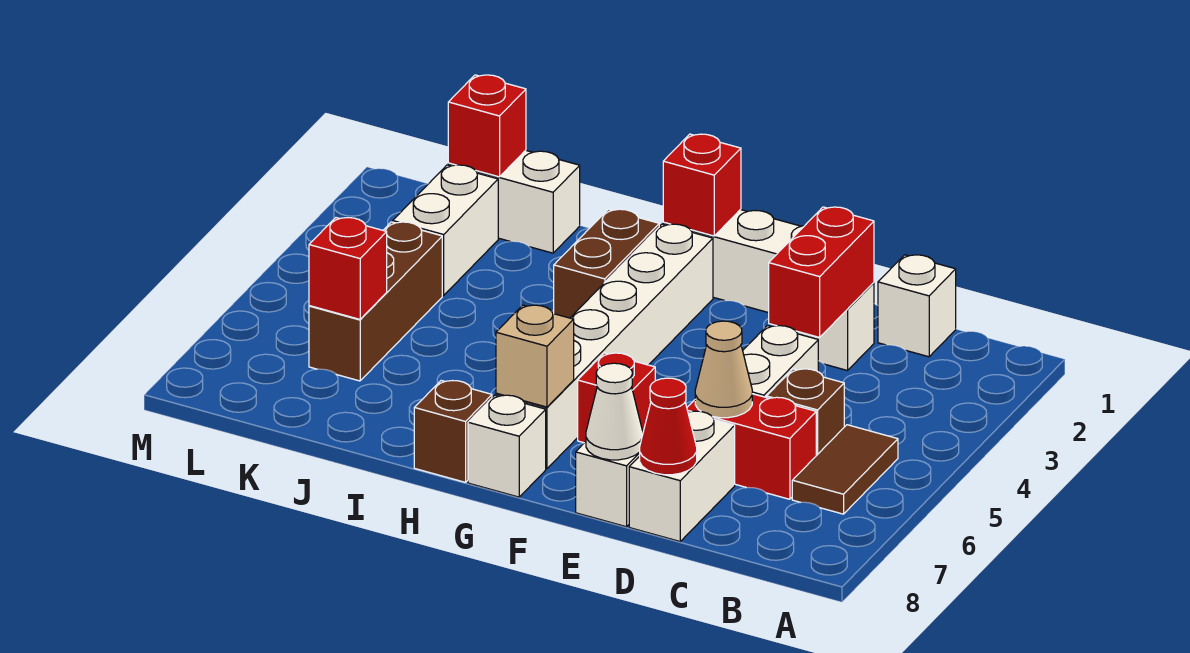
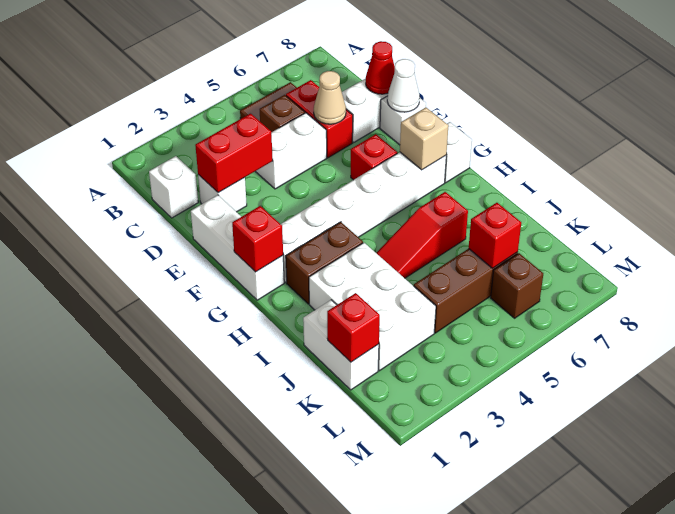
brown brick H8 level 1 -> brown brick L6 level 1
none -> red slope I4:I6 level 1 top 6
white brick K2:K3 level 1 -> white brick I2:K3 level 1

